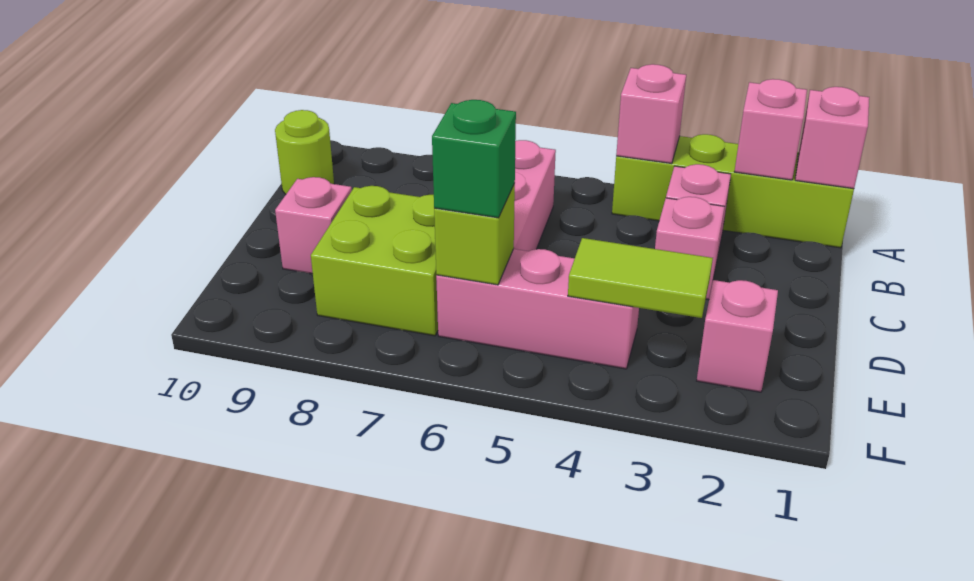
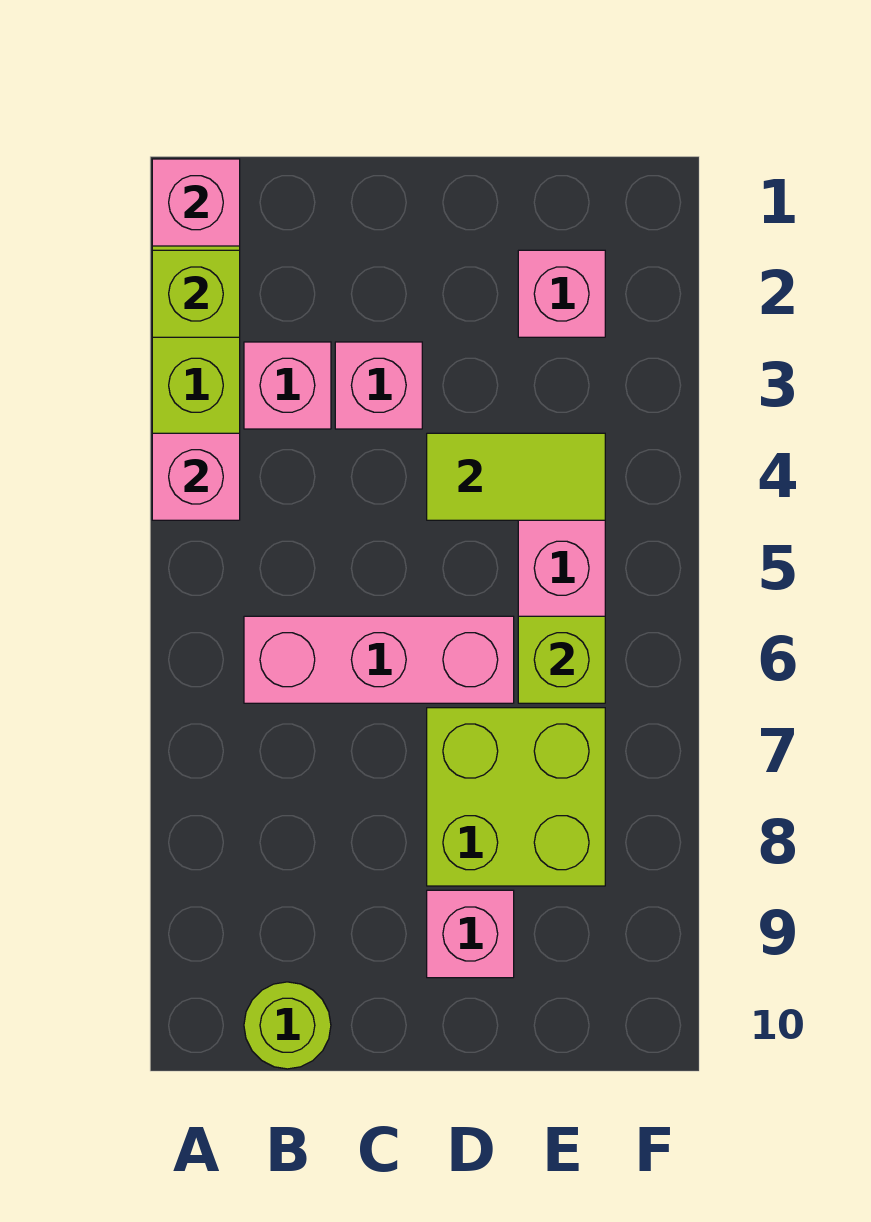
pink brick A2 level 2 -> lime brick A2 level 2
lime tile E3:E4 level 2 -> lime tile D4:E4 level 2
green brick E6 level 3 -> none

